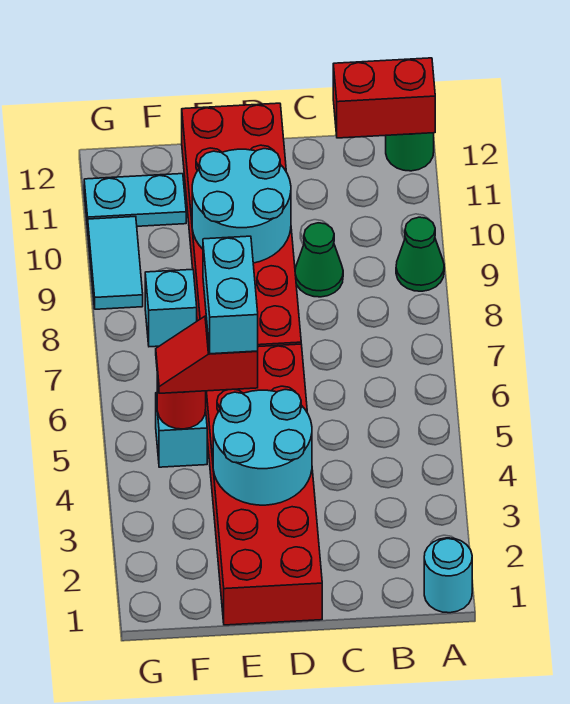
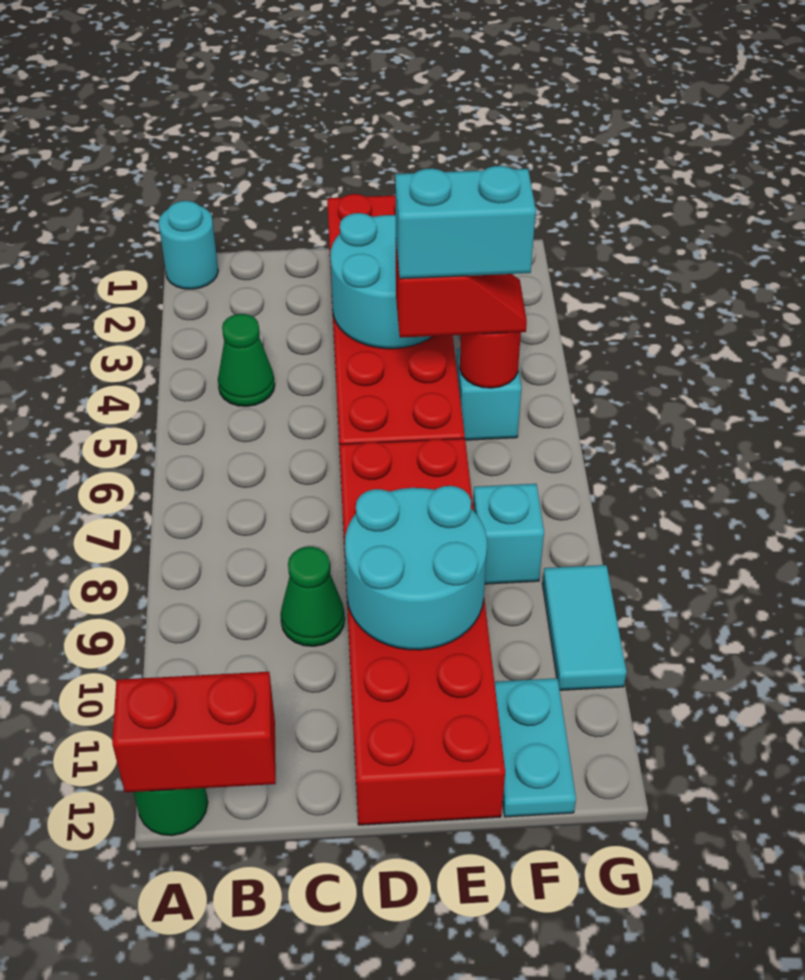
green cone A9 level 1 -> green cone B4 level 1
cyan brick E5:E6 level 4 -> cyan brick E5:F5 level 4
cyan plate F11:G11 level 1 -> cyan plate F11:F12 level 1

